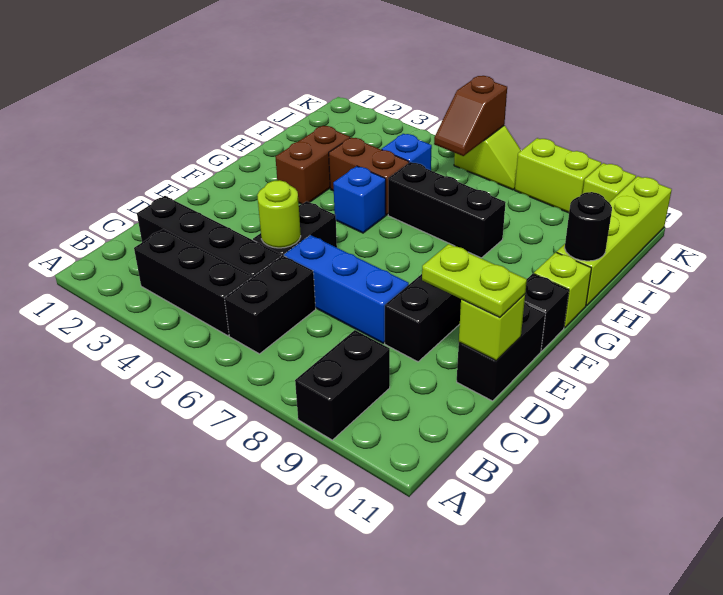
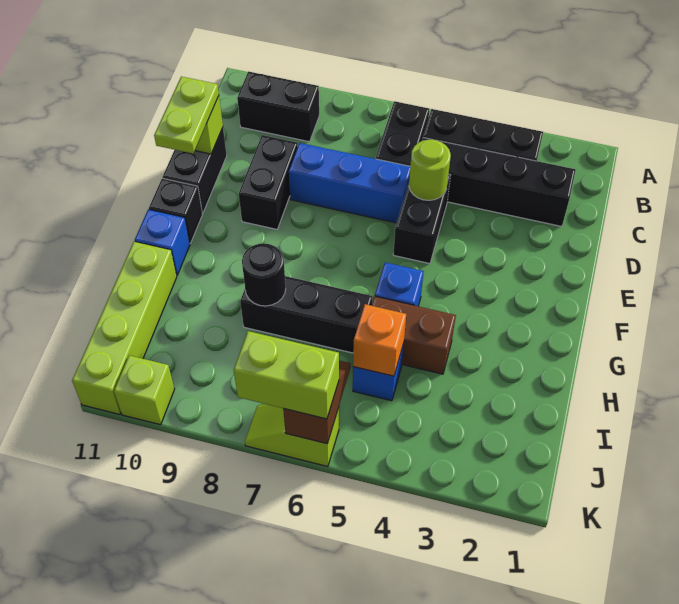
black brick A9:B9 level 1 -> black brick B9:B10 level 1
lime plate D10:D11 level 3 -> lime plate D11:E11 level 3
brown brick G3:H3 level 1 -> none
lime brick G11 level 1 -> blue brick G11 level 1
black round brick H11 level 2 -> black round brick H8 level 2
none -> orange brick I5 level 2
lime brick K8:K9 level 1 -> lime brick K6:K7 level 3

